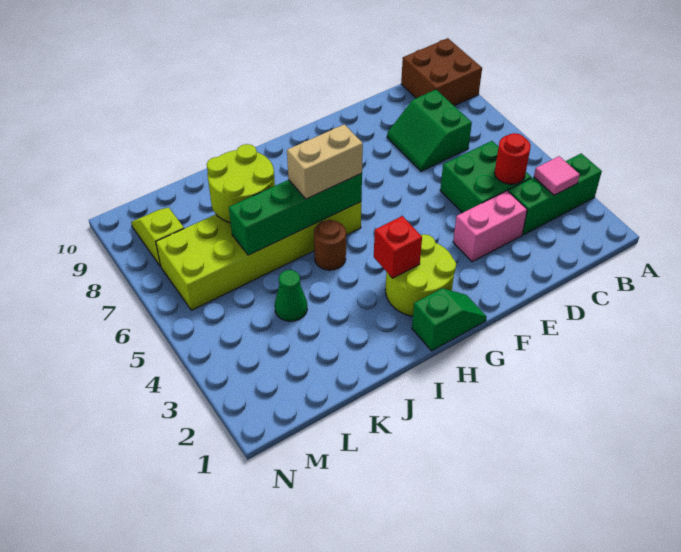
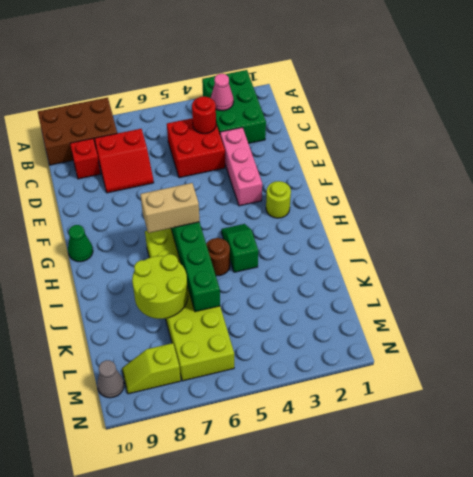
green brick A3:C3 level 1 -> green brick A2:C3 level 1
brown brick A9:B10 level 1 -> brown brick A8:B10 level 1
pink tile B3 level 2 -> pink cone B3 level 2
green brick C4:D5 level 1 -> red brick C4:D5 level 1
green slope C7:D8 level 1 top C -> red slope C7:D8 level 1 top C
pink brick D3:E3 level 1 -> pink brick D3:F3 level 1
green slope G1:H1 level 1 top H -> green slope H4:I4 level 1 top I
lime round brick G2:H3 level 1 -> lime round brick G2 level 1
red brick H3 level 2 -> red brick C9 level 1
tan brick H6:I6 level 3 -> tan brick H6:H7 level 3
green cone K4 level 1 -> green cone G10 level 1
none -> grey cone M10 level 1

